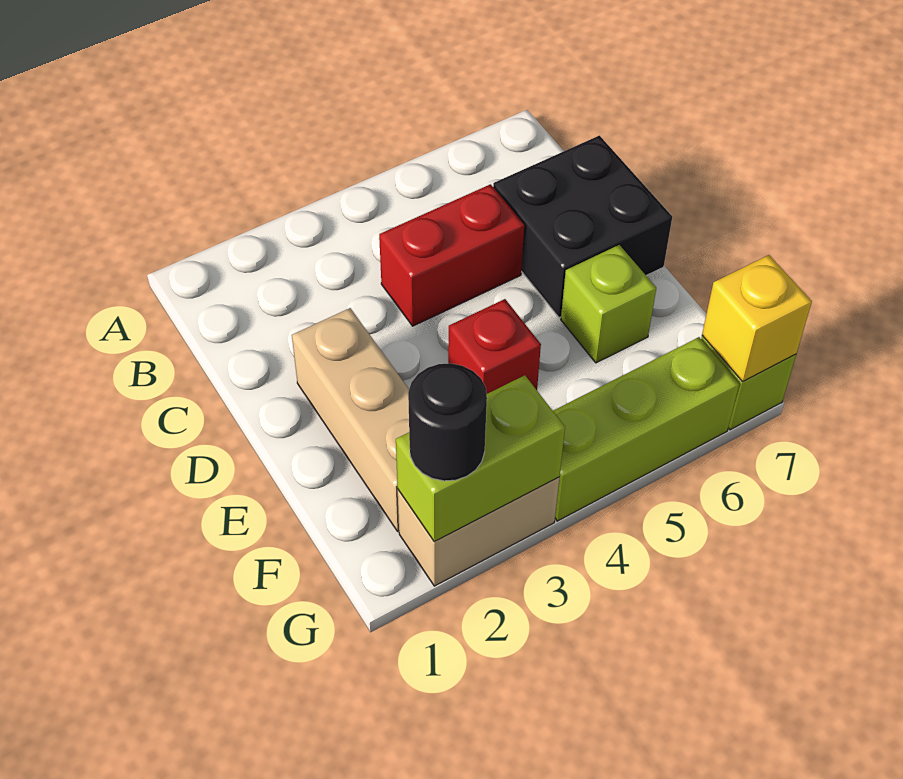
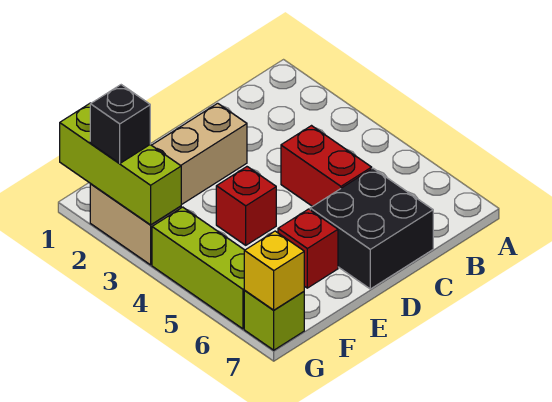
lime brick E6 level 1 -> red brick E6 level 1
lime brick G2:G3 level 2 -> lime brick G1:G3 level 2
black round brick G2 level 3 -> black brick G2 level 3

